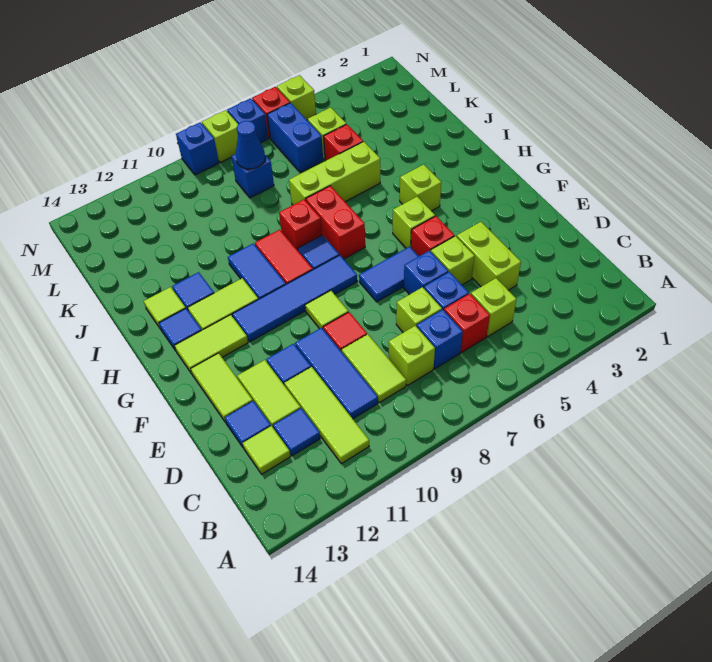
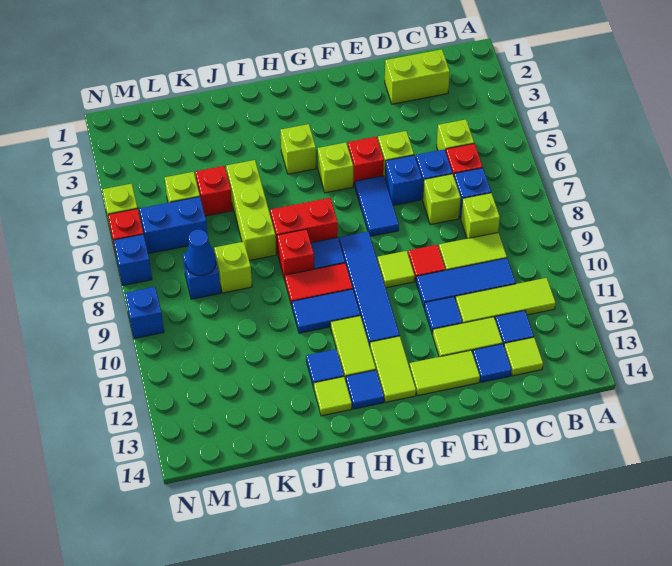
lime brick D4:E4 level 1 -> lime brick C2:D2 level 1
lime brick N8 level 1 -> lime brick K8 level 1

